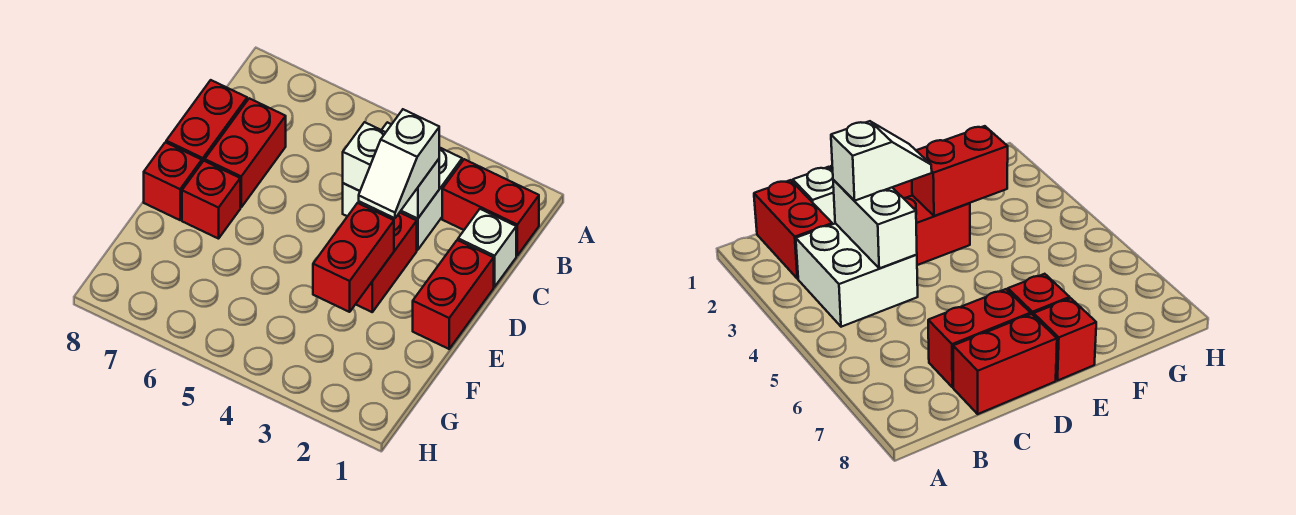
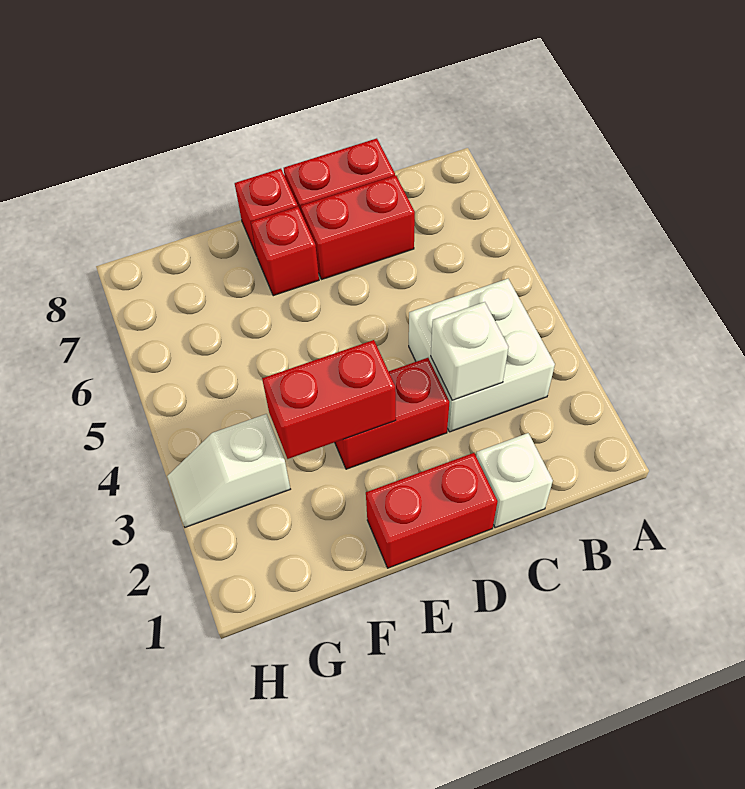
red brick B1:B2 level 1 -> none
white brick C3:C4 level 2 -> white brick C3 level 2
white slope C3:D3 level 3 top C -> white slope G3:H3 level 1 top G

